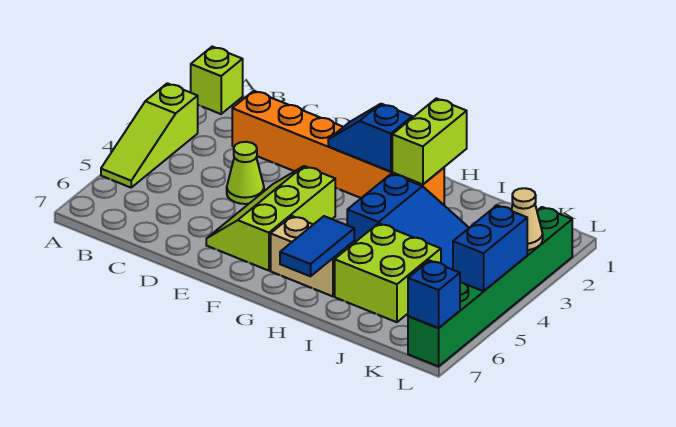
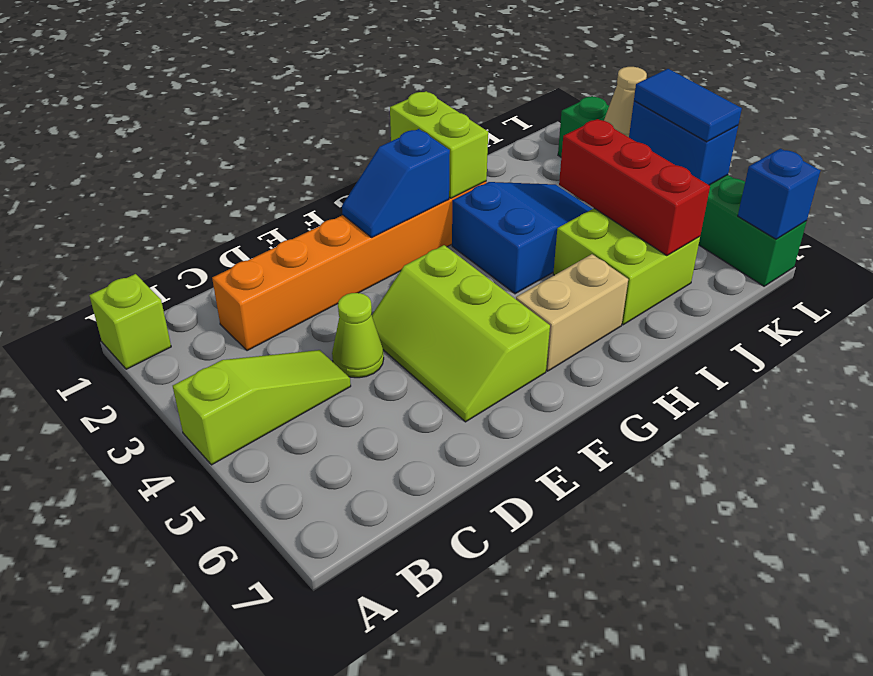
lime slope A3:A5 level 1 top 3 -> lime slope A4:C4 level 1 top A
blue tile H6:H7 level 2 -> blue tile L4:L5 level 3
none -> red brick J4:J6 level 2

